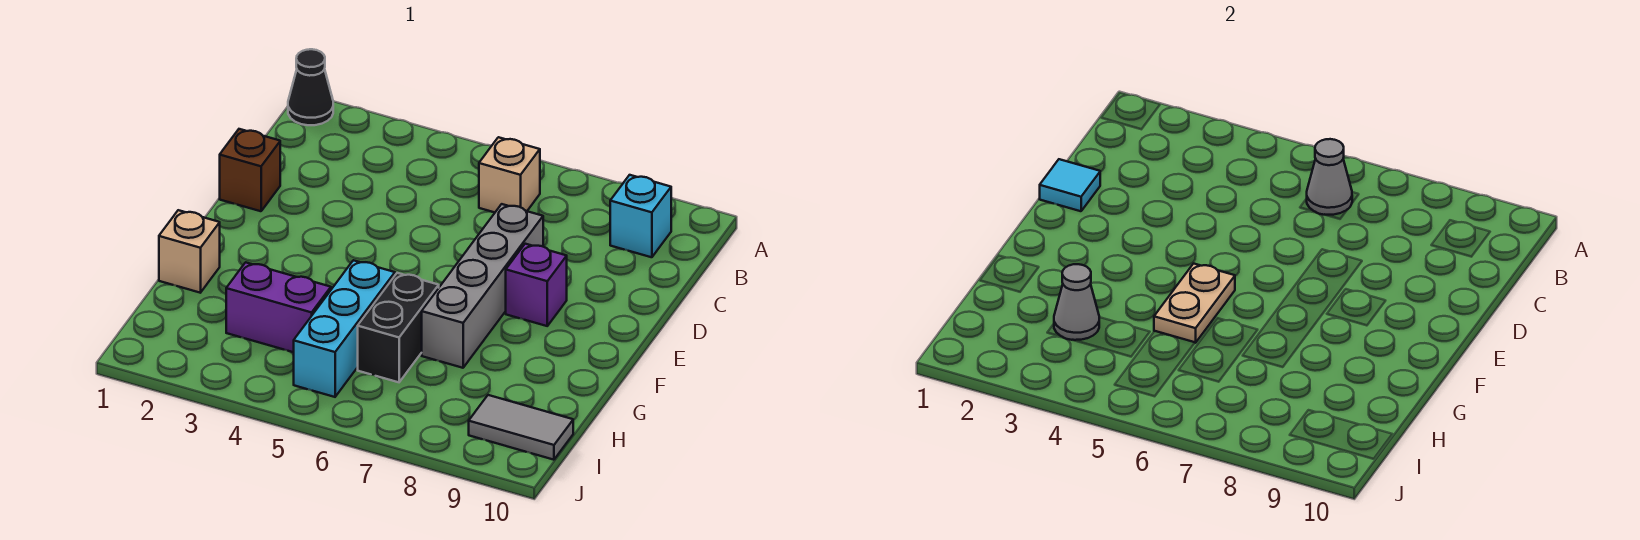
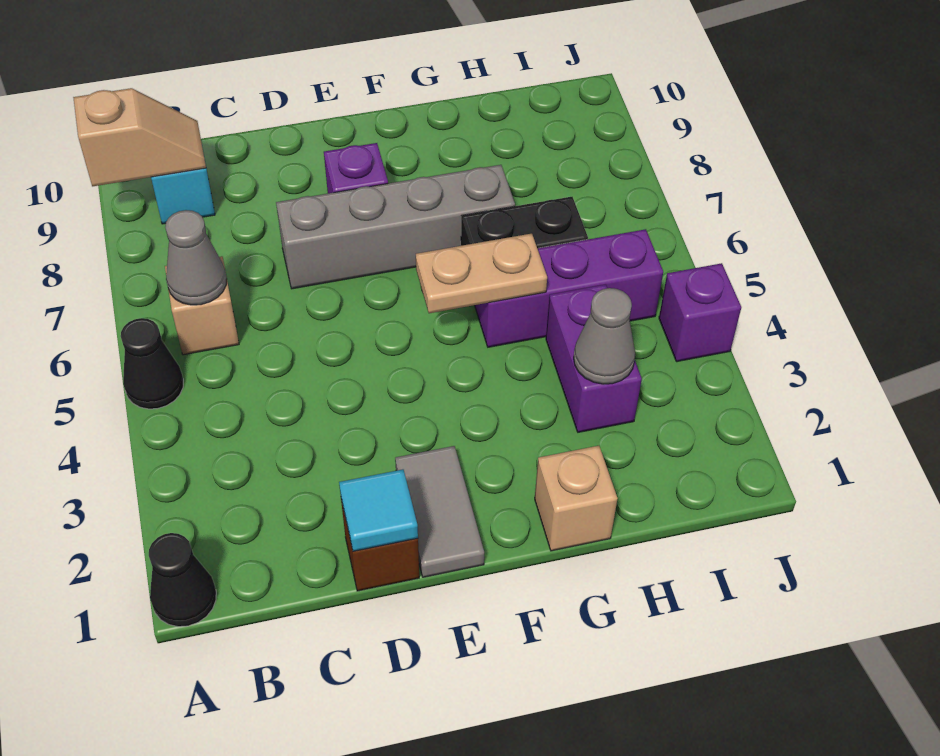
none -> black cone A5 level 1
none -> tan slope A9:B9 level 2 top A
cyan brick G5:I5 level 1 -> purple brick G5:I5 level 1
grey tile I9:I10 level 1 -> grey tile E1:E2 level 1
none -> purple brick J4 level 1

